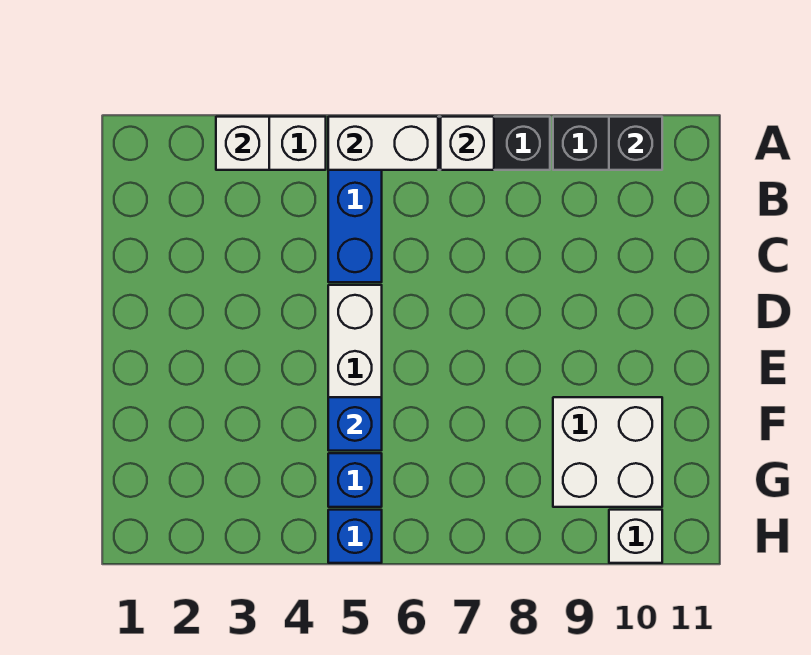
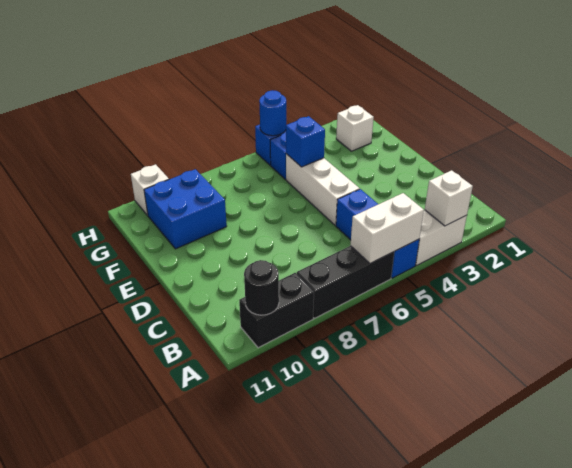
white brick A7 level 2 -> white brick G2 level 1
black brick A10 level 2 -> black round brick A10 level 2
white brick F9:G10 level 1 -> blue brick F9:G10 level 1
none -> blue round brick H5 level 2

